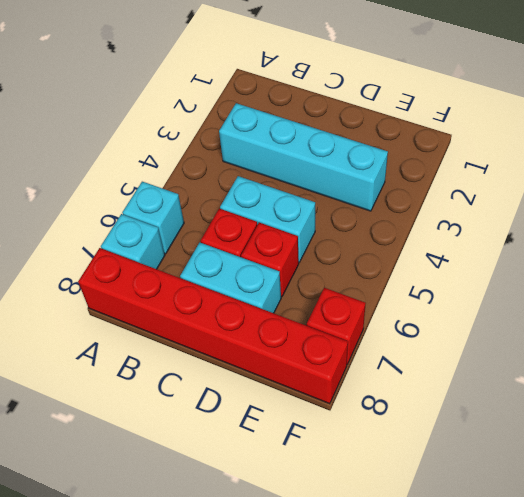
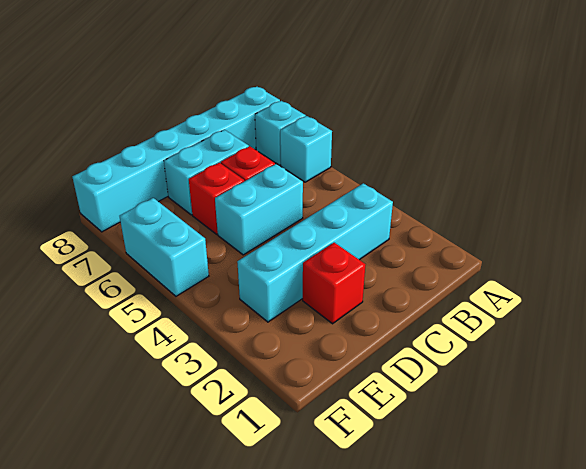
red brick A8:F8 level 1 -> cyan brick A8:F8 level 1
none -> cyan brick F5:F6 level 1
red brick F7 level 1 -> red brick D2 level 1

